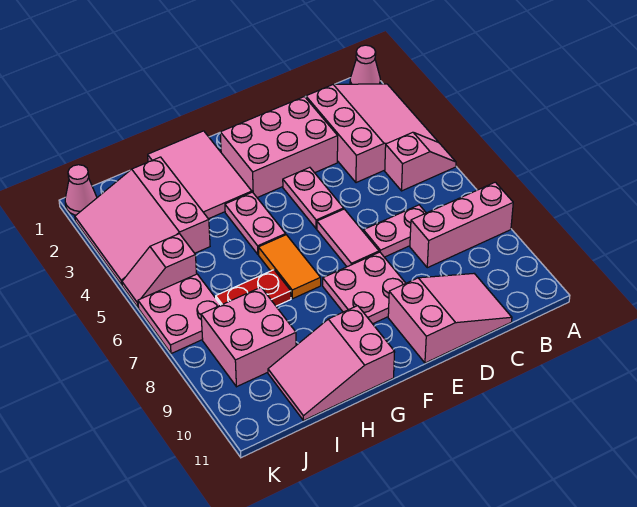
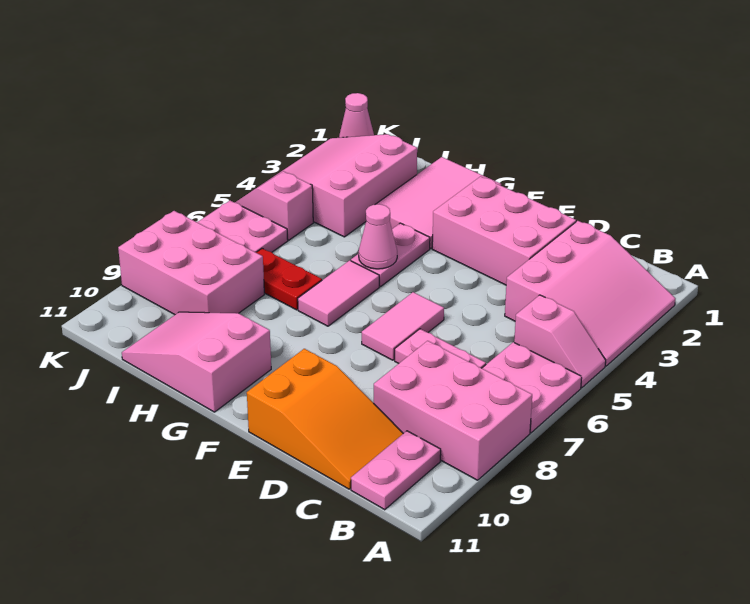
pink cone A1 level 1 -> pink cone G5 level 2
pink brick A8:C8 level 1 -> pink brick A8:C9 level 1
pink slope C10:E11 level 1 top E -> orange slope C10:E11 level 1 top E
pink plate E4:E5 level 1 -> pink plate B10:B11 level 1
pink plate E8:F9 level 1 -> pink plate A6:B7 level 1
orange tile G6:G7 level 1 -> pink tile G6:G7 level 1
pink brick I8:J9 level 1 -> pink brick I8:K9 level 1

